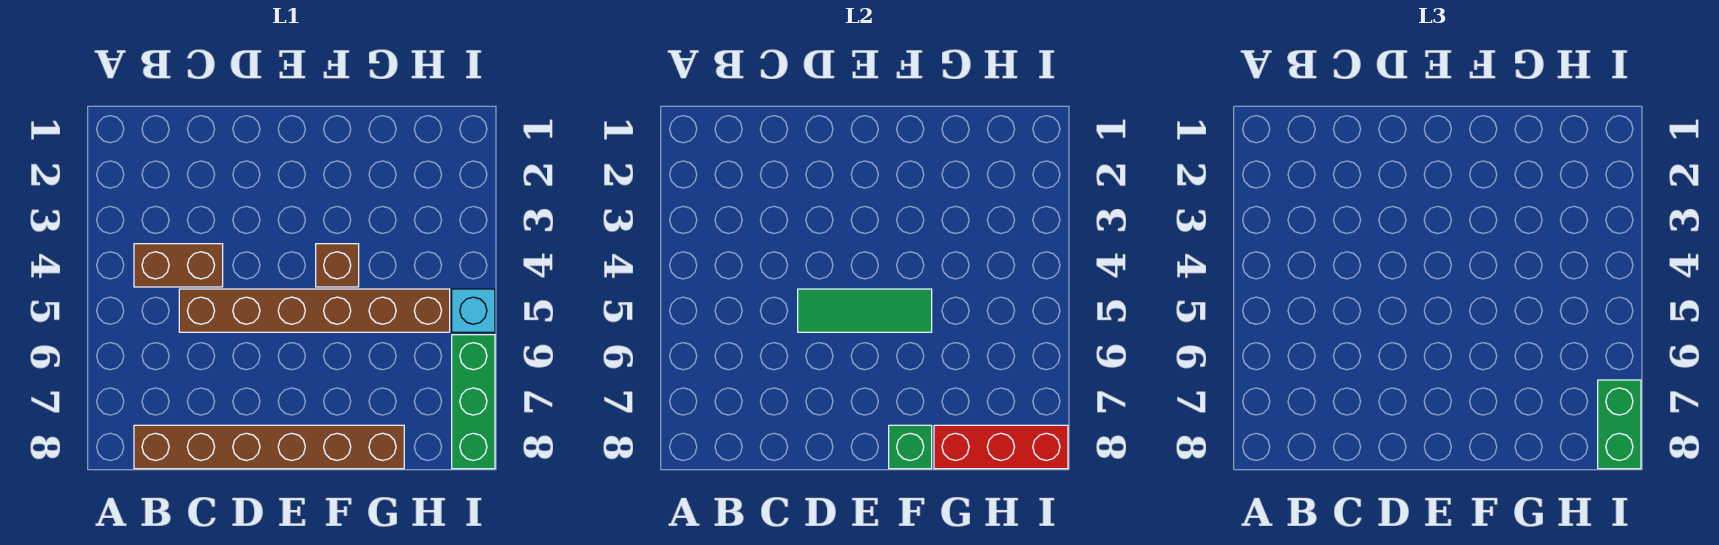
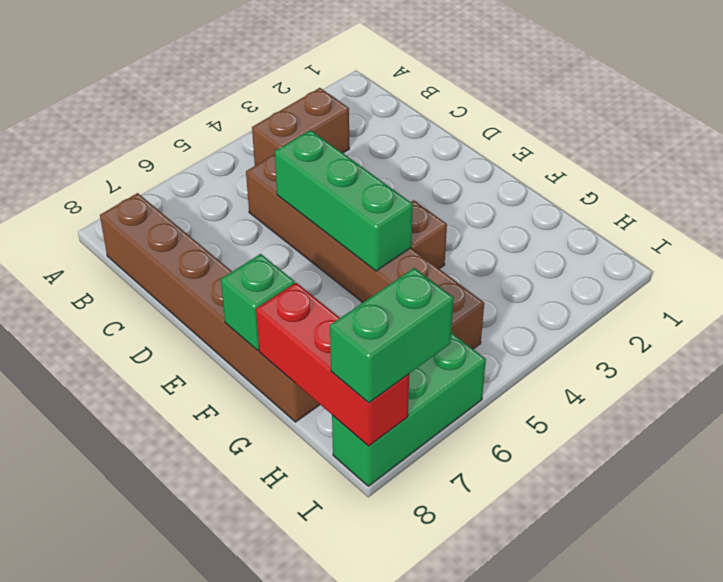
brown brick B4:C4 level 1 -> brown brick B3:B4 level 1
green tile D5:F5 level 2 -> green brick D5:F5 level 2
cyan brick I5 level 1 -> none

